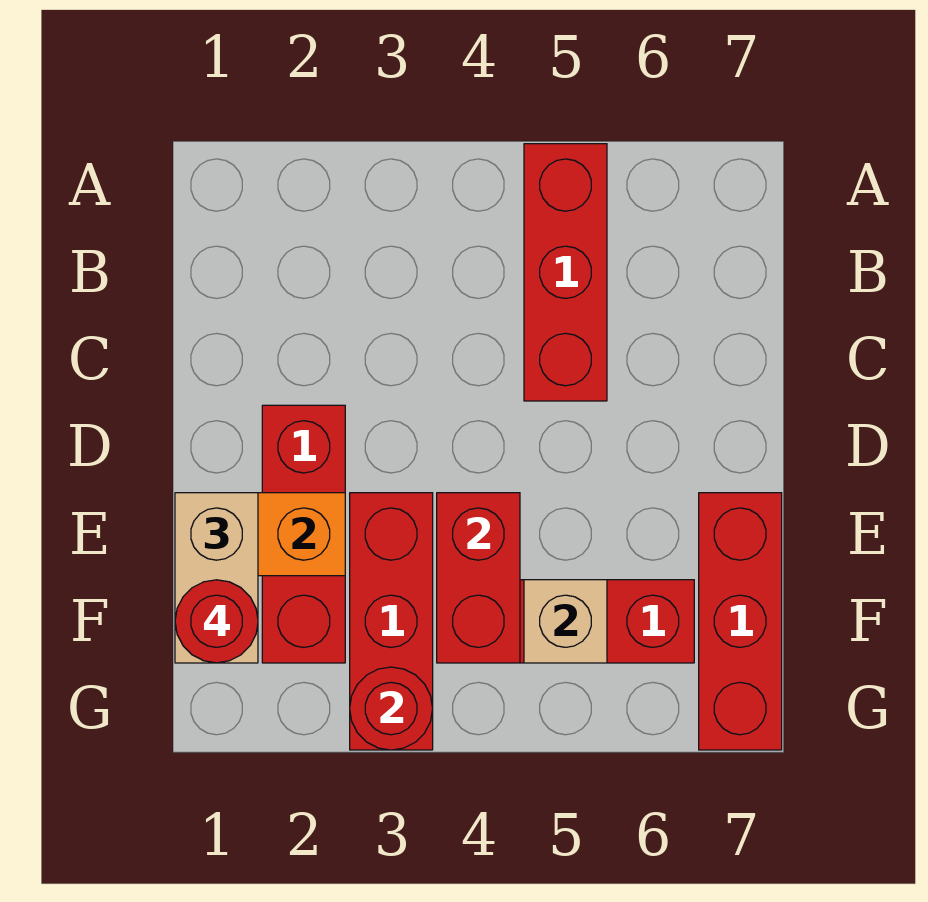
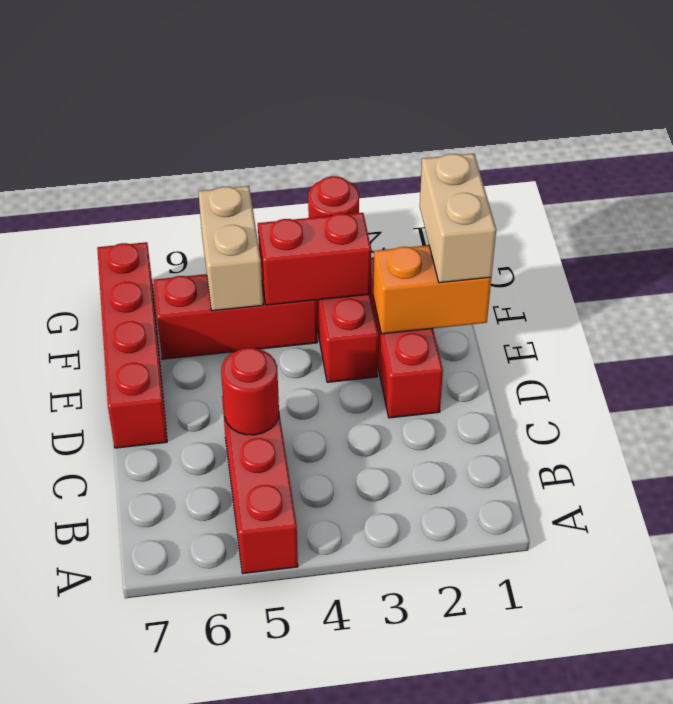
red brick E4:F4 level 2 -> red brick F3:F4 level 2
red brick E7:G7 level 1 -> red brick D7:G7 level 1
red round brick F1 level 4 -> red round brick C5 level 2
tan brick F5 level 2 -> tan brick F5:G5 level 2

